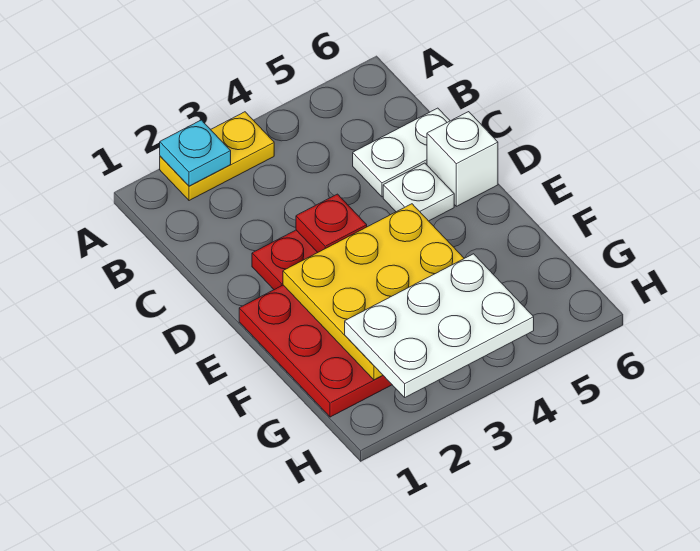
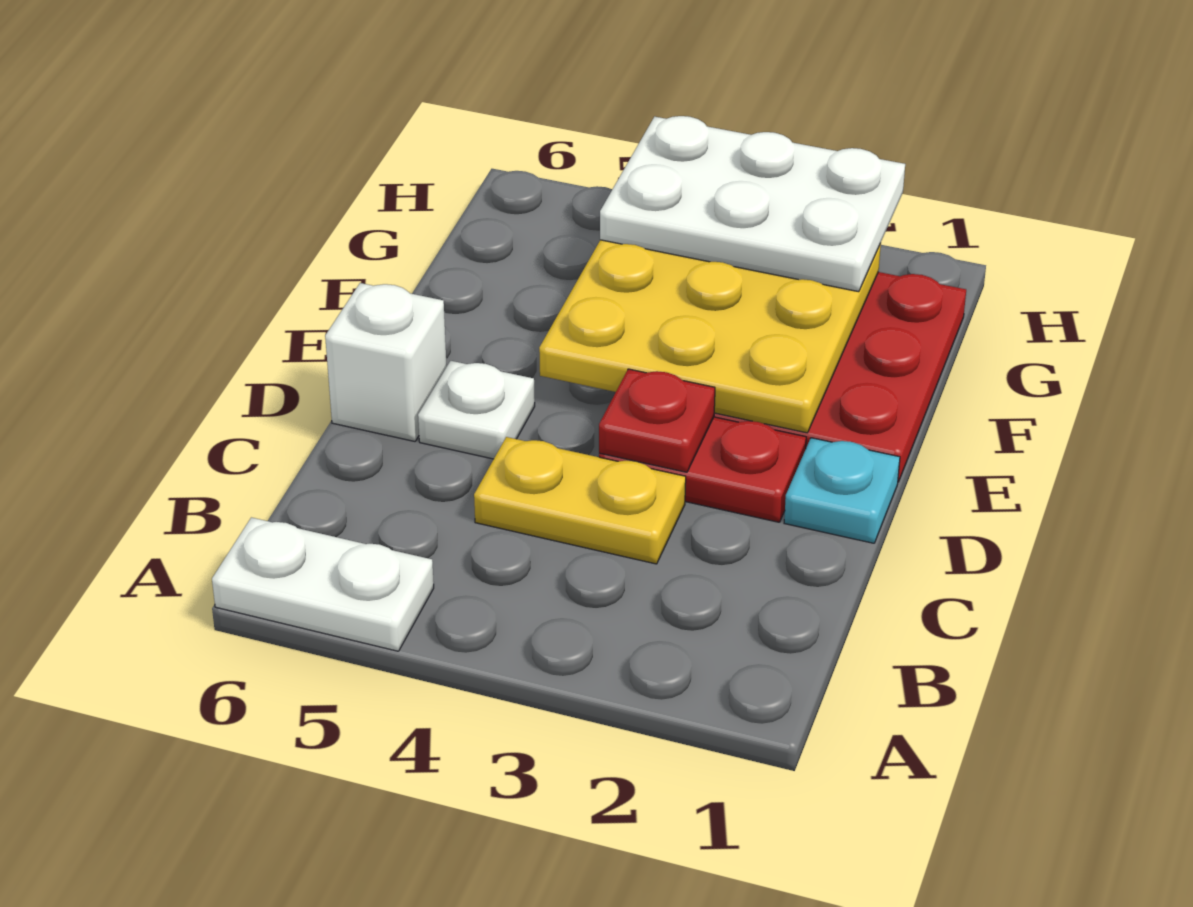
yellow plate A2:A3 level 1 -> yellow plate C3:C4 level 1
cyan plate A2 level 2 -> cyan plate D1 level 1
white plate C5:C6 level 1 -> white plate A5:A6 level 1

